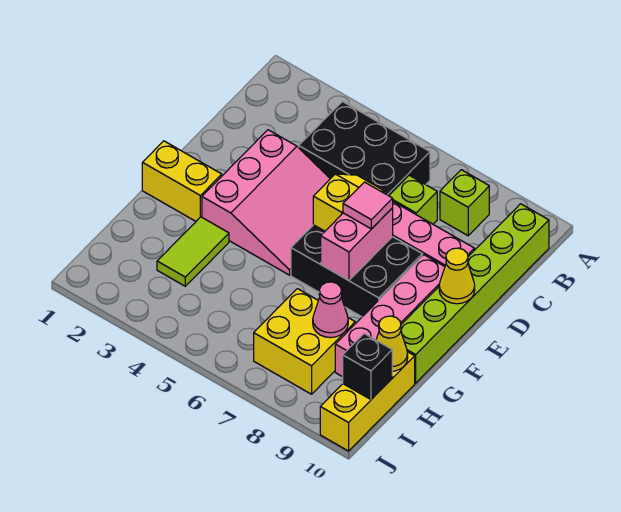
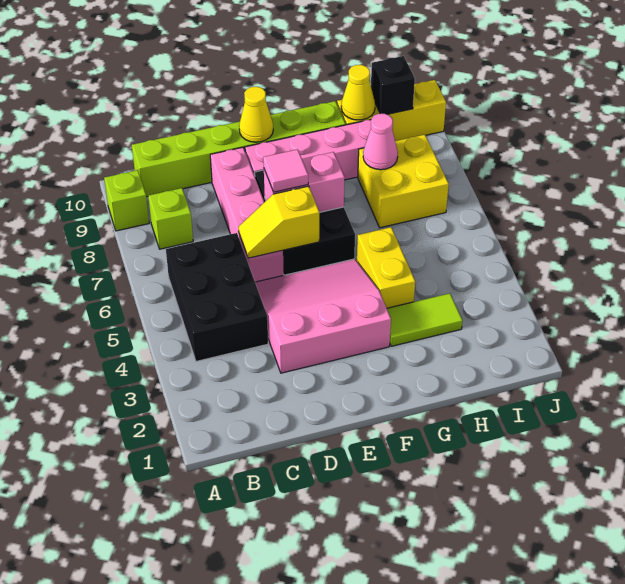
lime brick C7 level 1 -> lime brick A9 level 1
yellow brick F1:F2 level 1 -> yellow brick G4:G5 level 1

